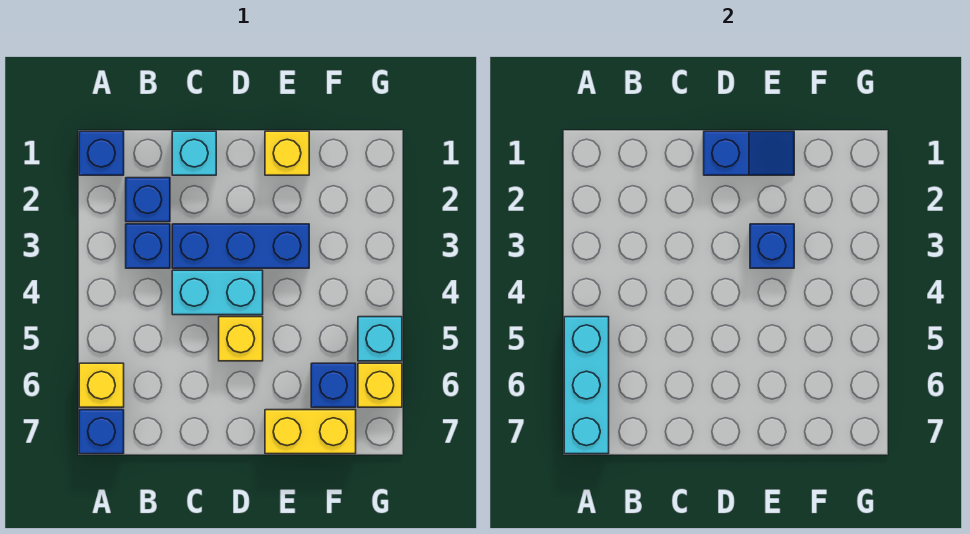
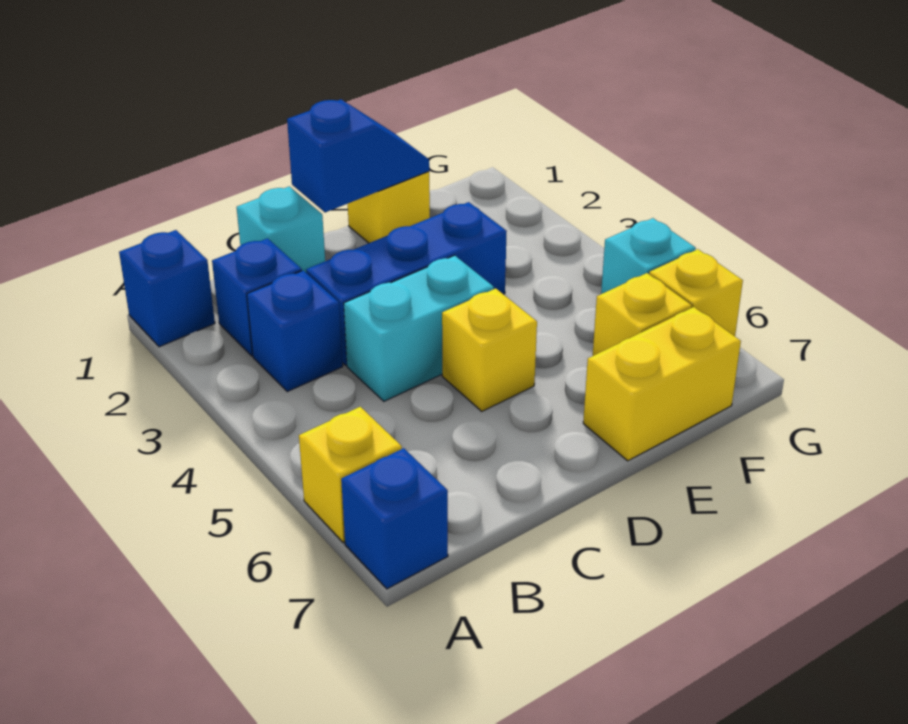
cyan brick A5:A7 level 2 -> none
blue brick E3 level 2 -> none
blue brick F6 level 1 -> yellow brick F6 level 1

